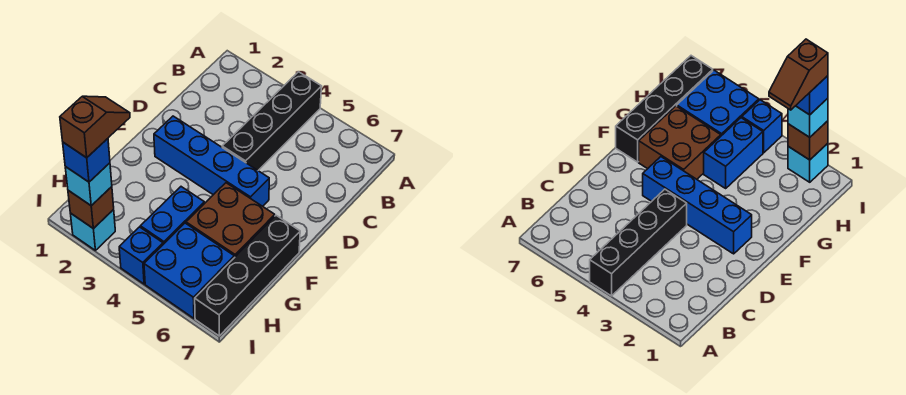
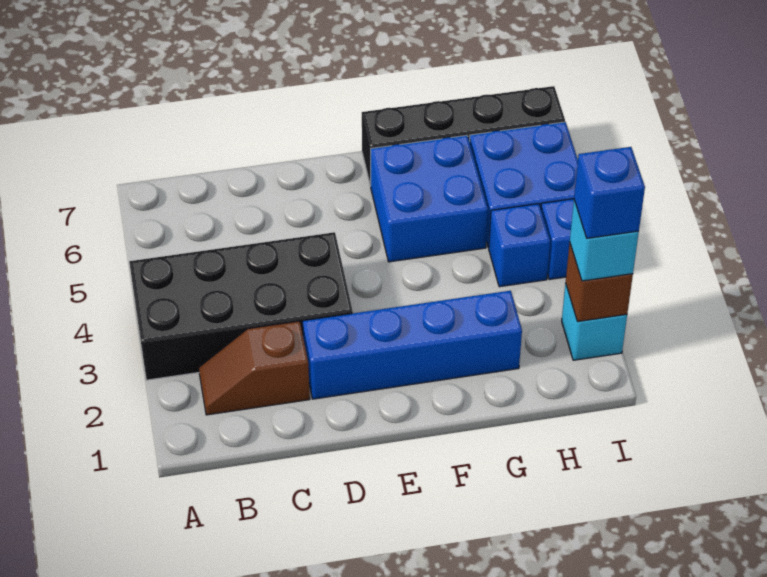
black brick A4:D4 level 1 -> black brick A3:D4 level 1
blue brick E2:E5 level 1 -> blue brick D2:G2 level 1
brown brick F5:G6 level 1 -> blue brick F5:G6 level 1
blue brick G4:H4 level 1 -> blue brick H4 level 1
brown slope H2:I2 level 5 top I -> brown slope B2:C2 level 1 top C

